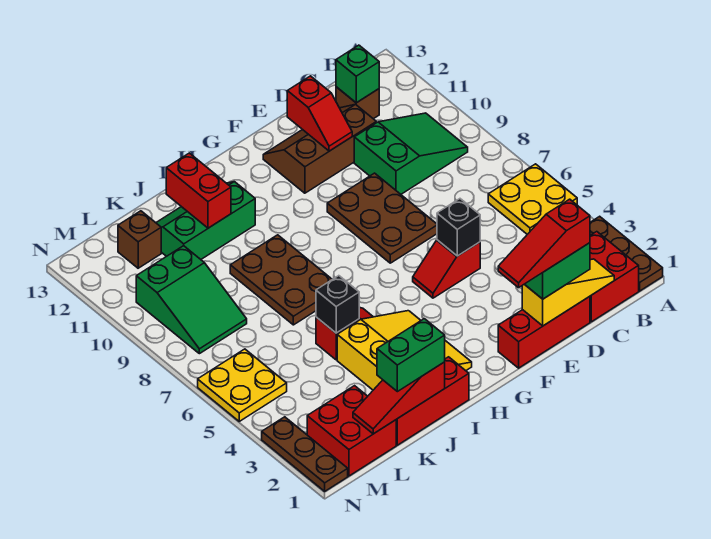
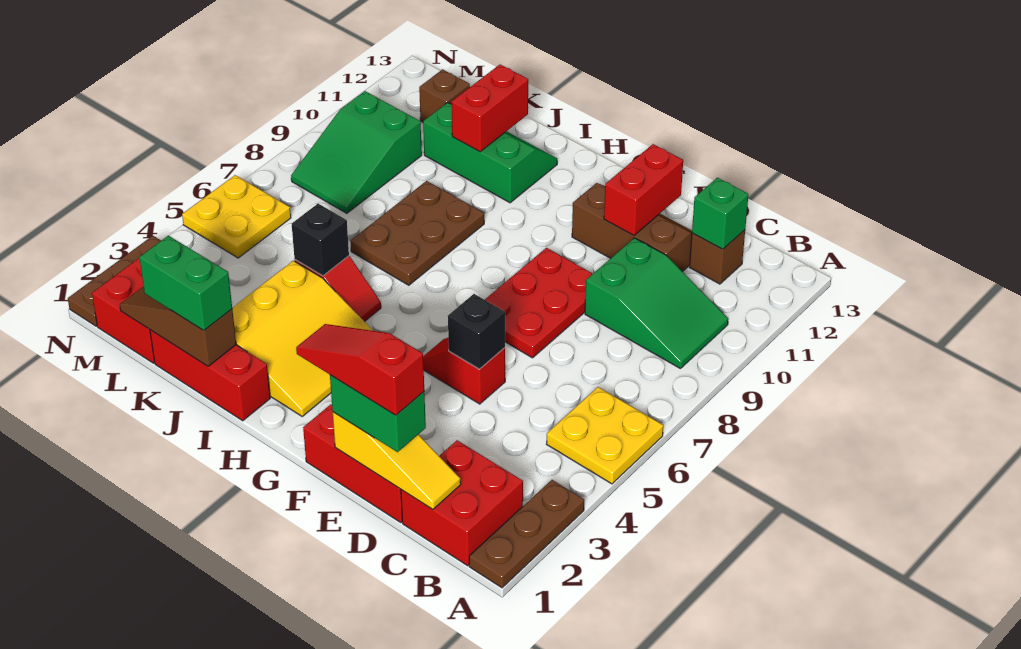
brown plate E7:F9 level 1 -> red plate E7:F9 level 1
red slope E11:E12 level 2 top 12 -> red brick E11:E12 level 2
red slope J1:L1 level 2 top J -> brown slope J1:L1 level 2 top J

